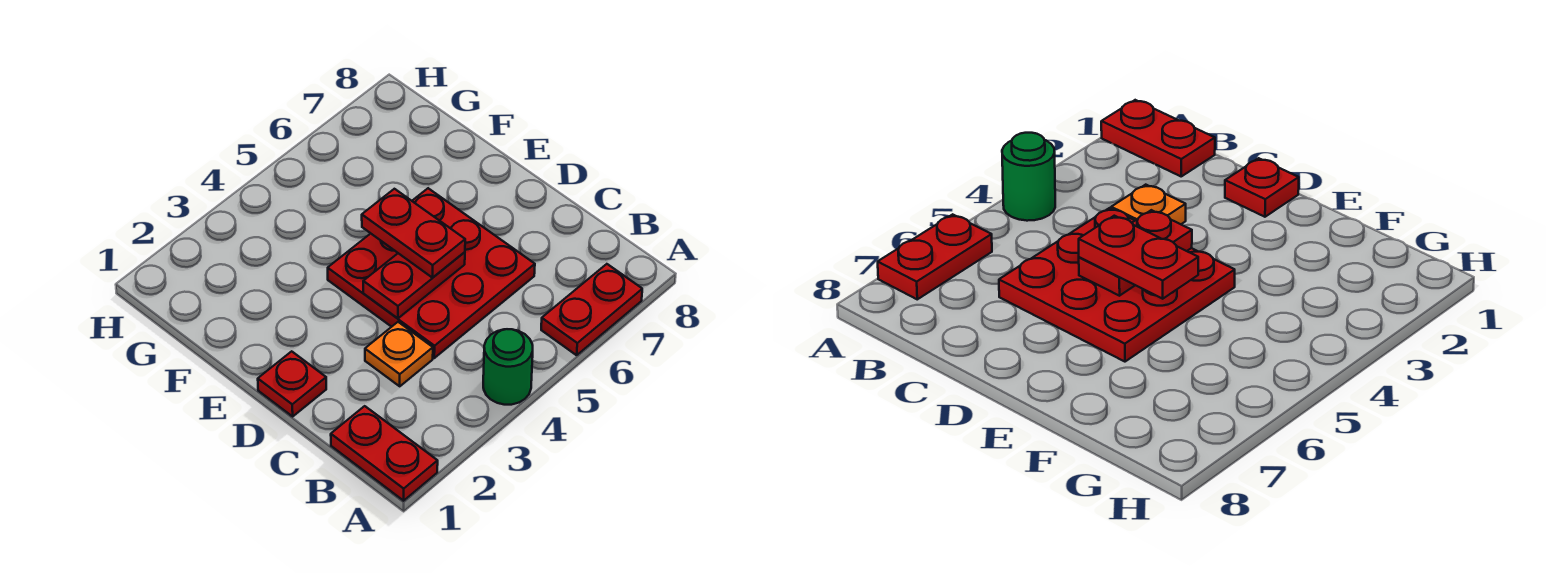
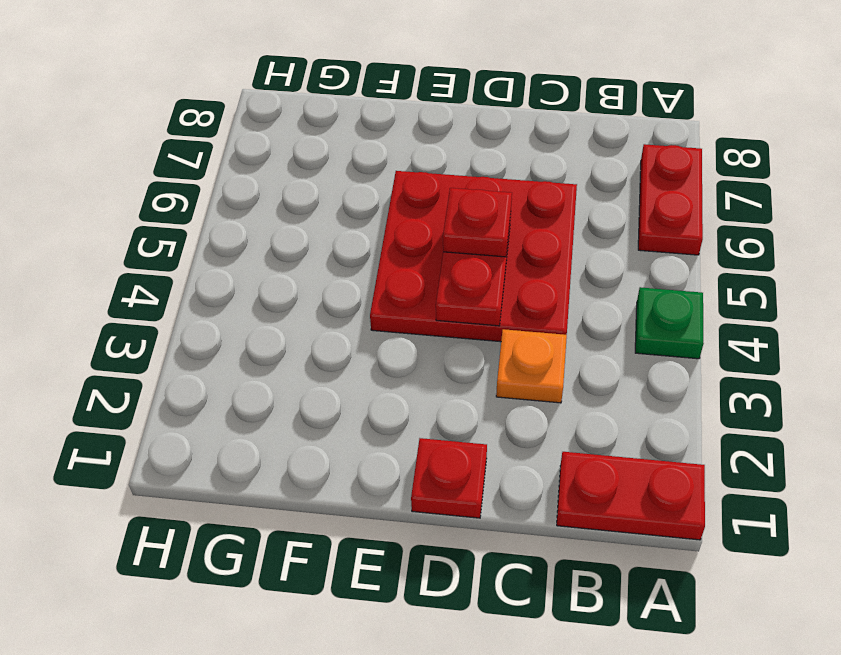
green round brick A4 level 1 -> green plate A4 level 1
red plate D5:E5 level 3 -> red plate D5 level 3

